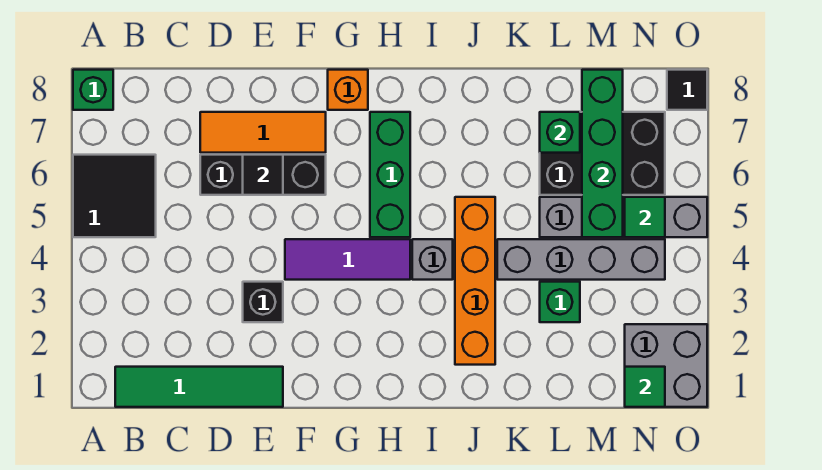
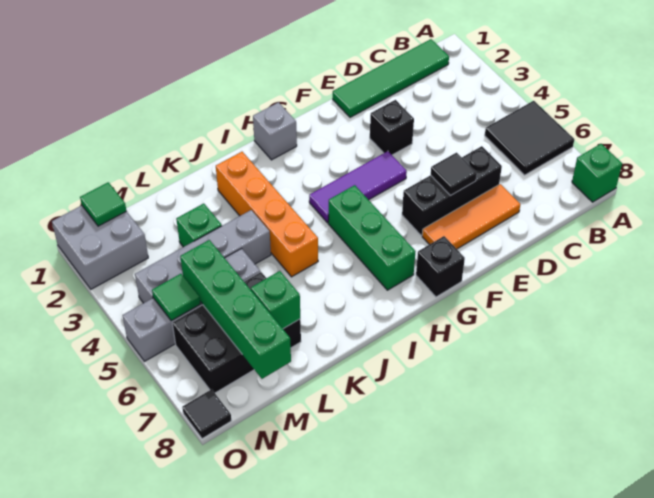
orange brick G8 level 1 -> black brick G8 level 1
grey brick I4 level 1 -> grey brick H1 level 1

